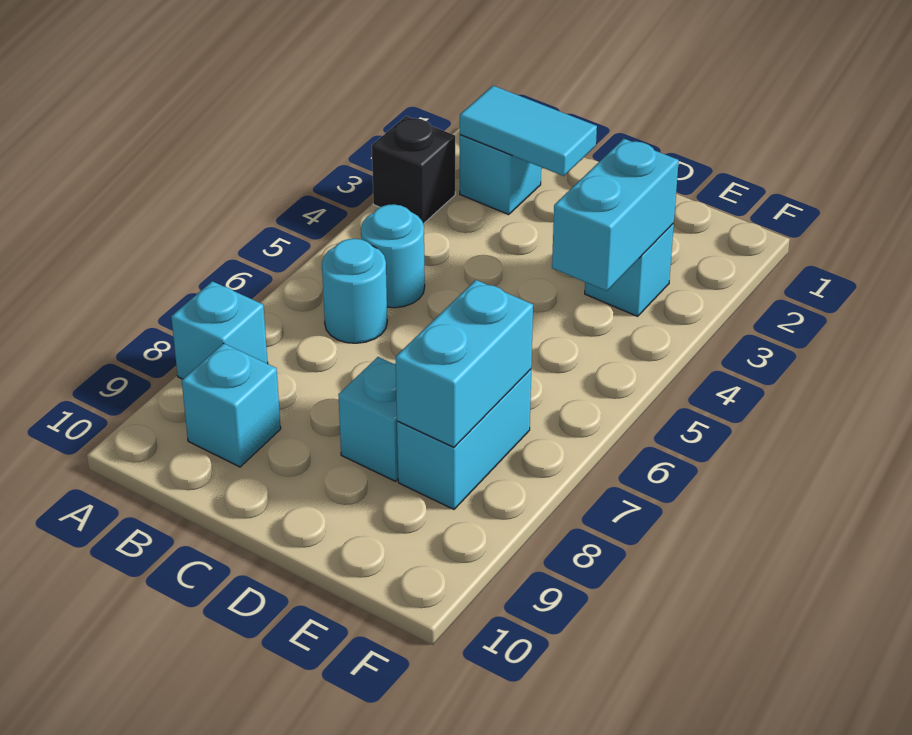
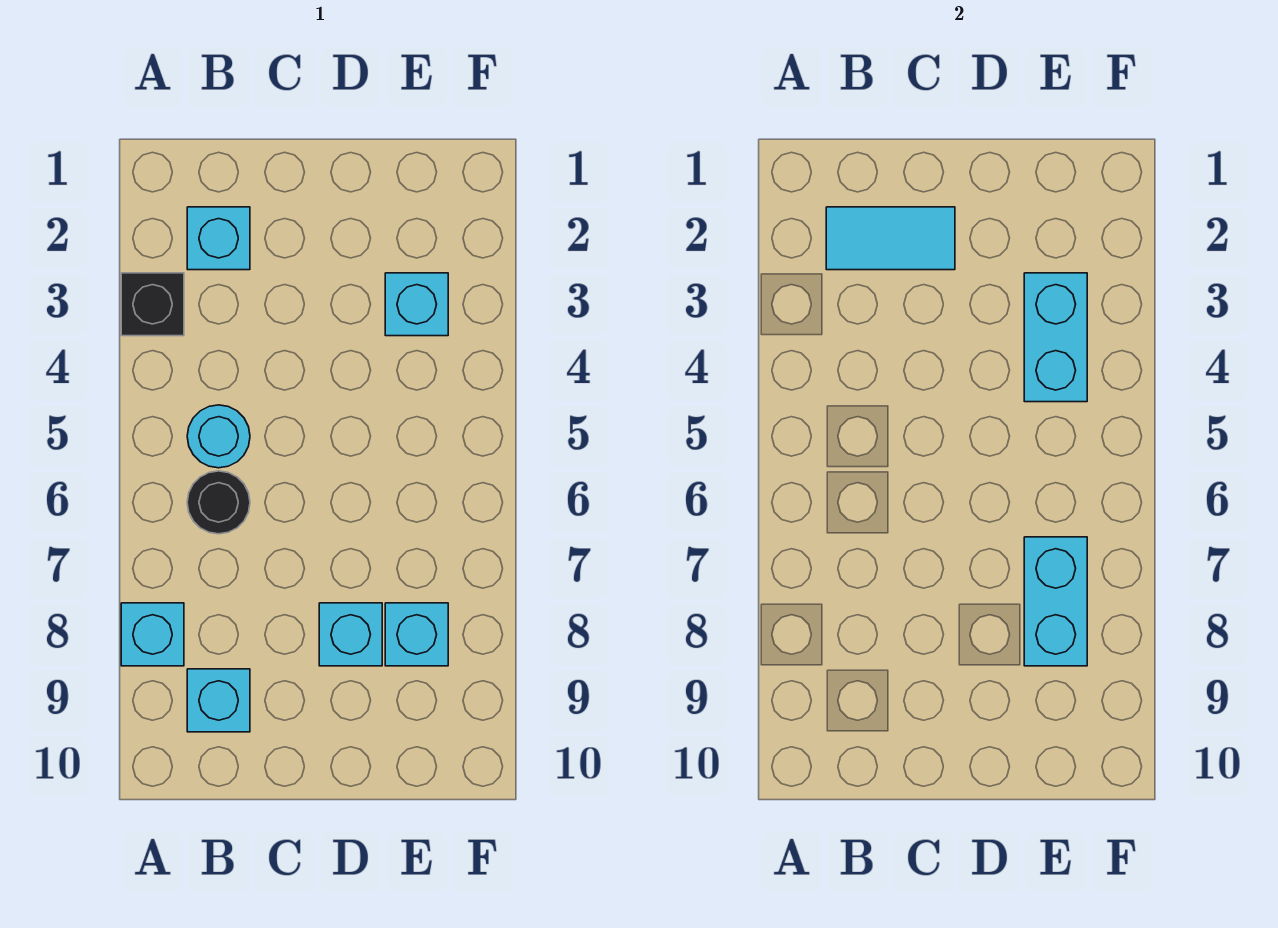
cyan round brick B6 level 1 -> black round brick B6 level 1
cyan brick E7:E8 level 1 -> cyan brick E8 level 1

